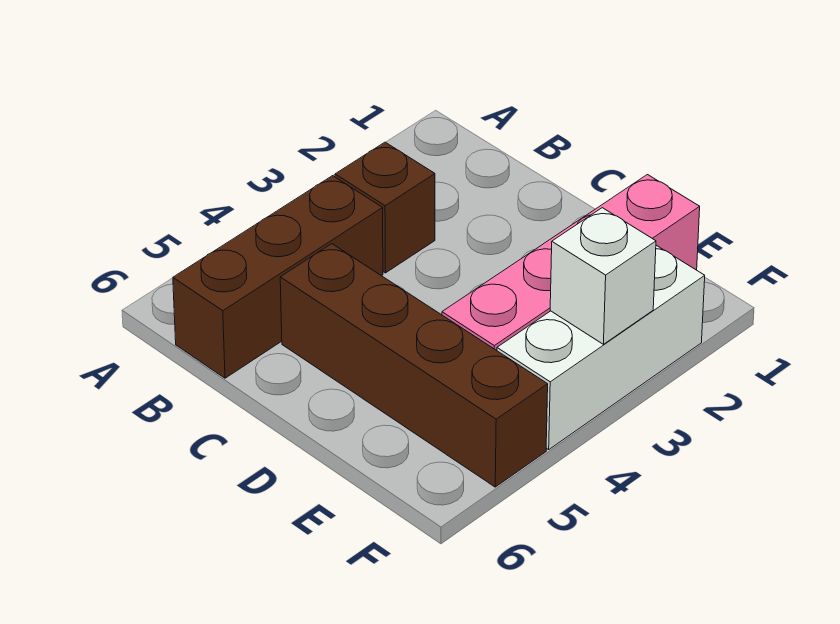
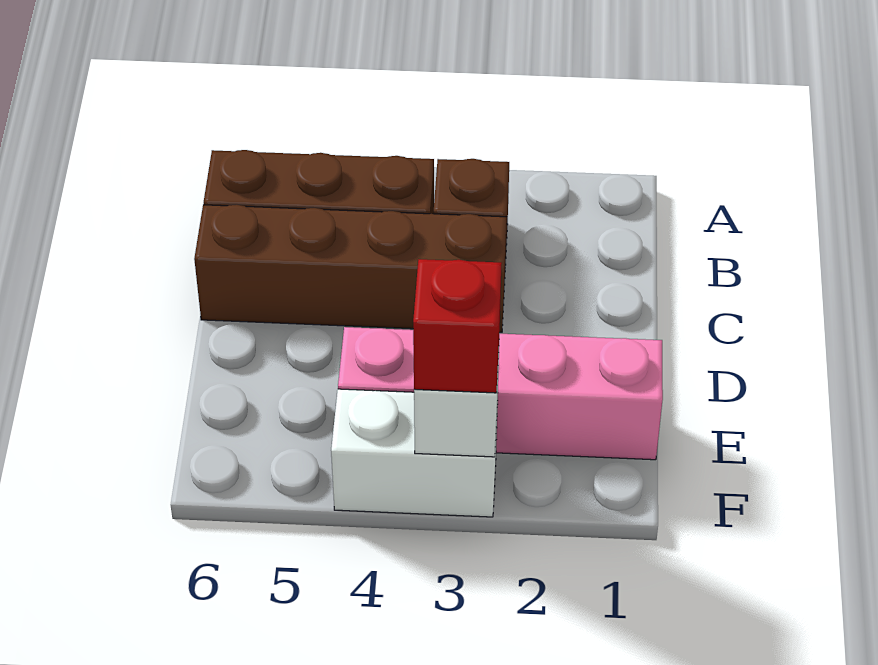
brown brick C5:F5 level 1 -> brown brick C3:C6 level 1
white brick F2:F4 level 1 -> white brick F3:F4 level 1
none -> red brick F3 level 3

